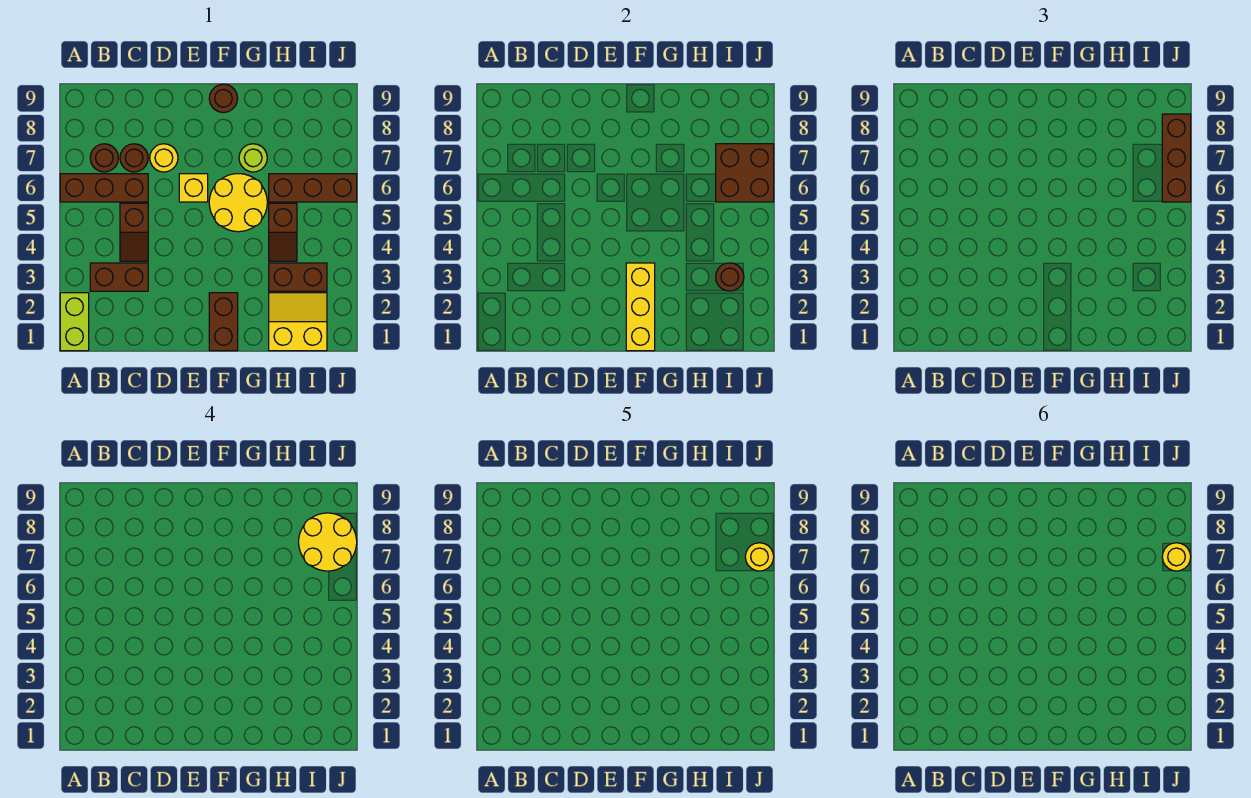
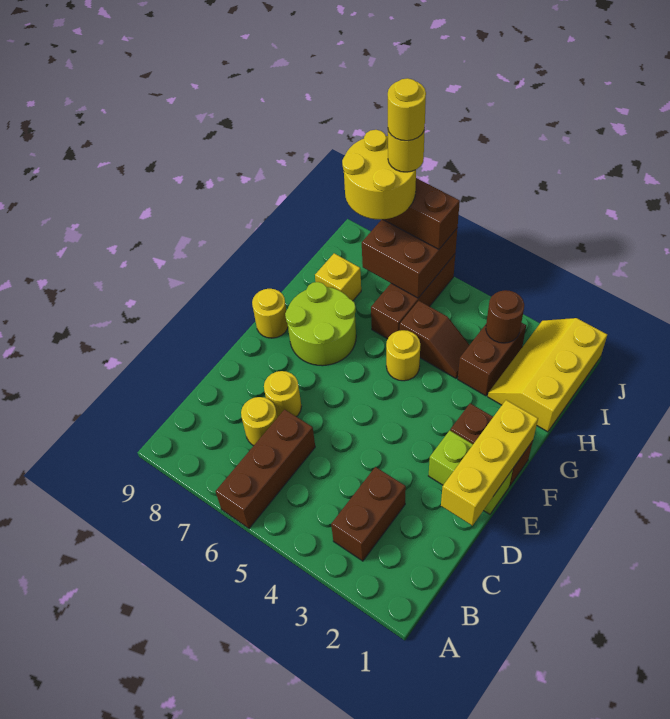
lime brick A1:A2 level 1 -> lime brick E1:E2 level 1
brown round brick B7 level 1 -> none
brown slope C4:C5 level 1 top 5 -> none
brown round brick C7 level 1 -> yellow round brick C7 level 1
yellow brick E6 level 1 -> yellow brick H8 level 1
yellow brick F1:F3 level 2 -> yellow brick D1:F1 level 2
yellow round brick F5:G6 level 1 -> yellow round brick G5 level 1
brown round brick F9 level 1 -> yellow round brick F9 level 1
lime round brick G7 level 1 -> lime round brick F7:G8 level 1
yellow slope H1:I2 level 1 top 1 -> yellow slope H1:J2 level 1 top 1

